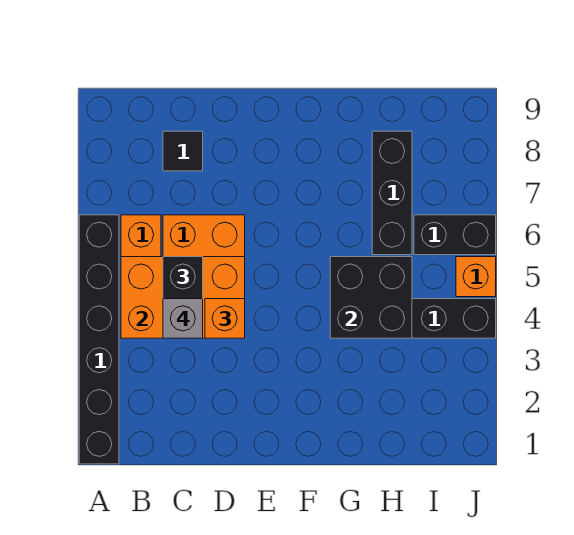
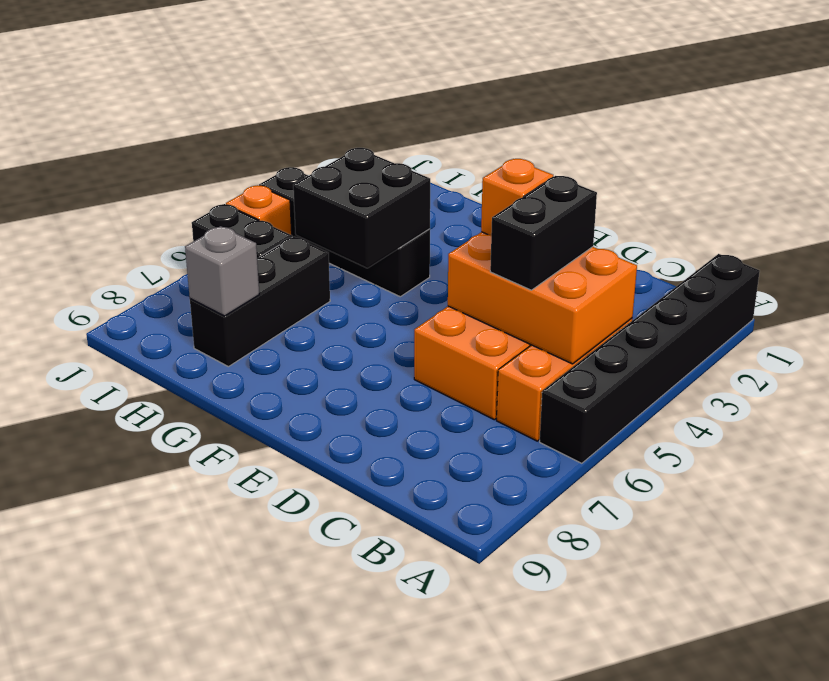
grey brick C4 level 4 -> grey brick H8 level 2
black tile C8 level 1 -> none

